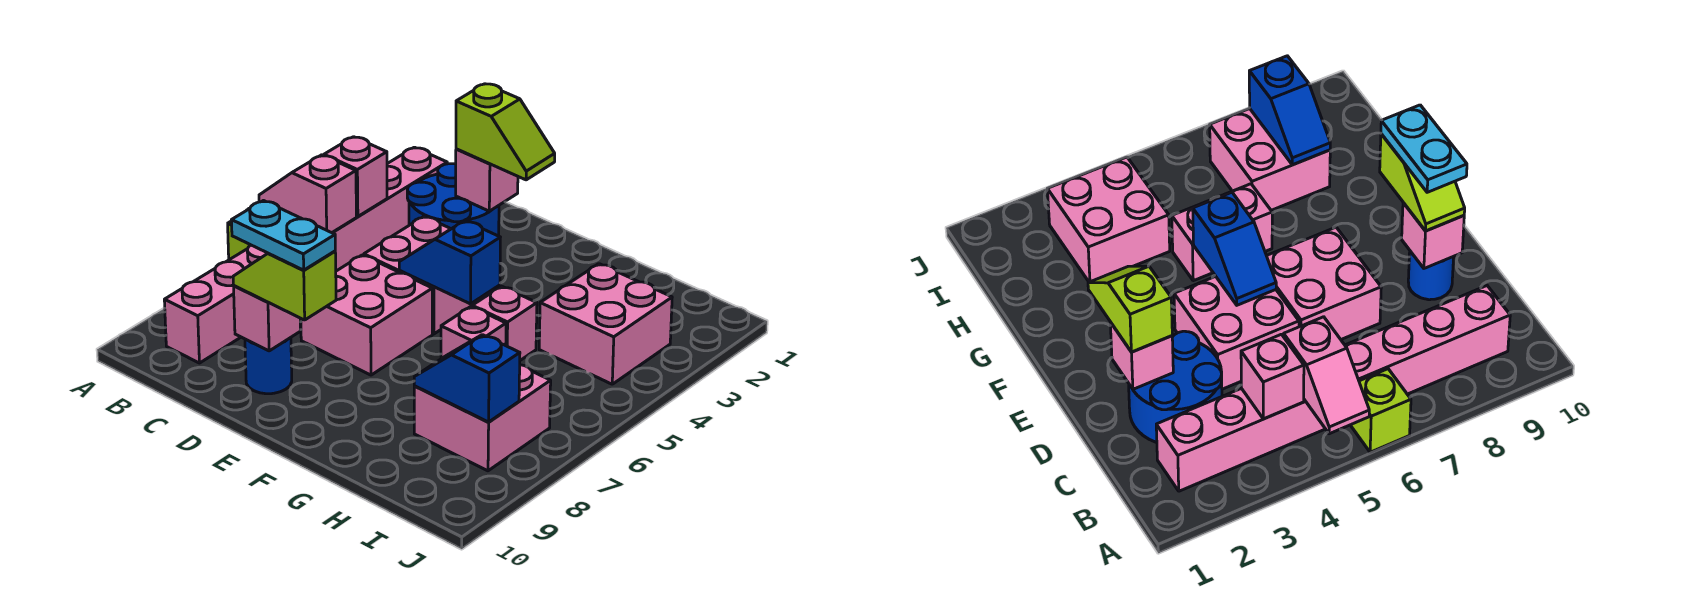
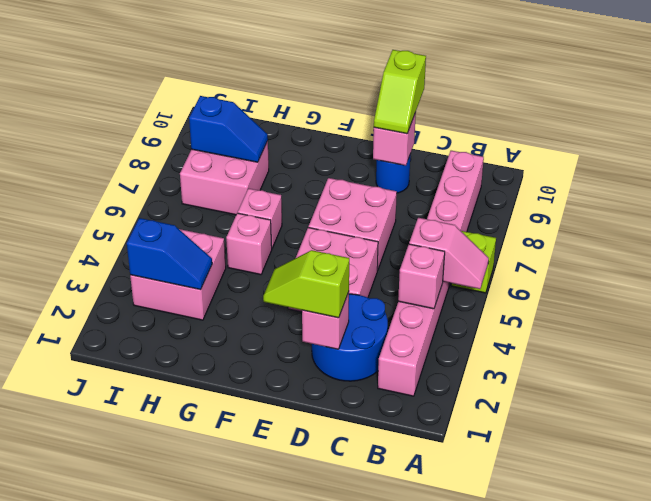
lime slope D9:E9 level 3 top E -> lime slope D9:D10 level 3 top 10
cyan plate D9:E9 level 4 -> none
blue slope E5:F5 level 2 top F -> blue slope H3:I3 level 2 top I

